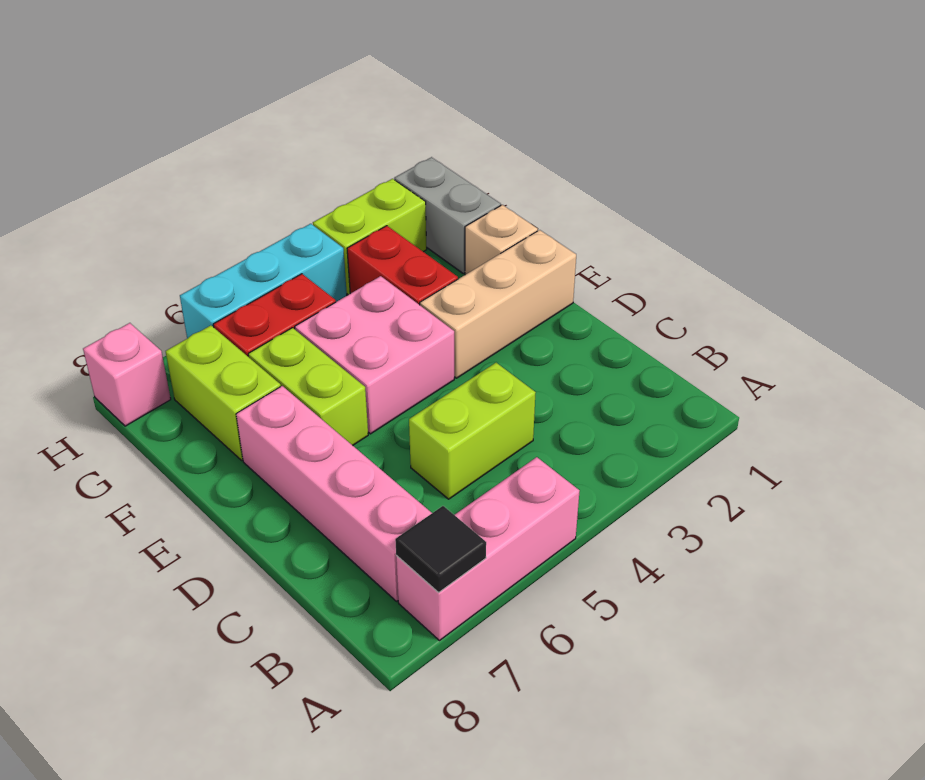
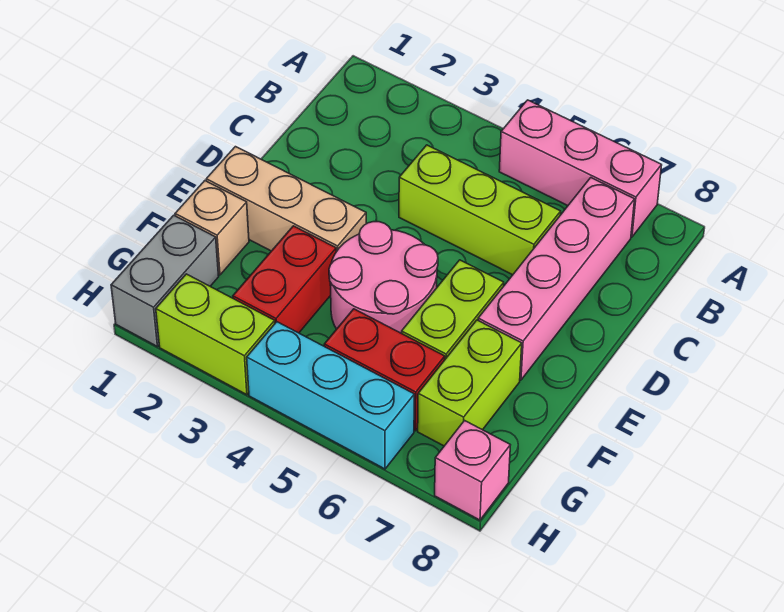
black tile A7 level 2 -> none
lime brick C4:C5 level 1 -> lime brick C4:C6 level 1
pink brick E4:F5 level 1 -> pink round brick E4:F5 level 1

